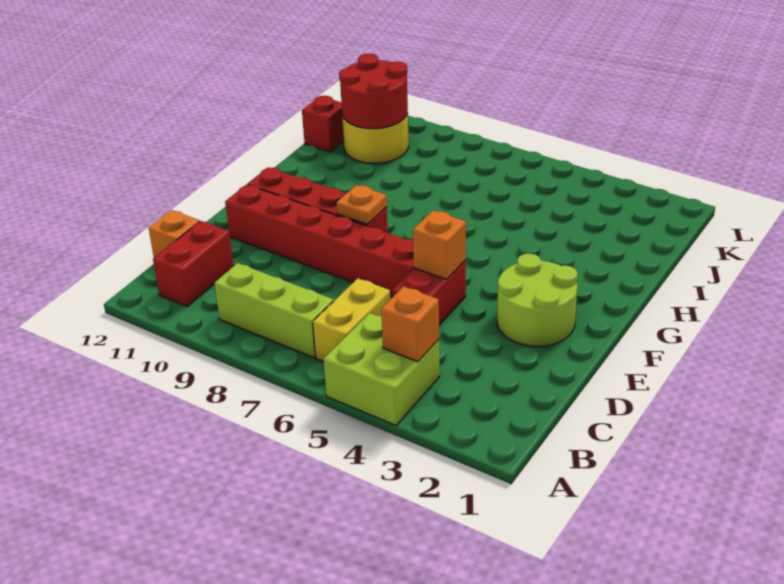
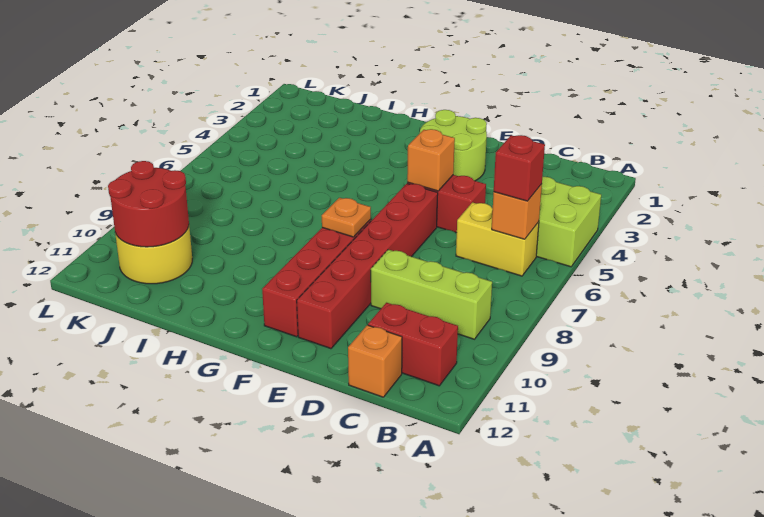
orange brick B4 level 2 -> orange brick B6 level 2
lime brick B7:B9 level 1 -> lime brick B9:D9 level 1
red brick J12 level 1 -> red brick B6 level 3

